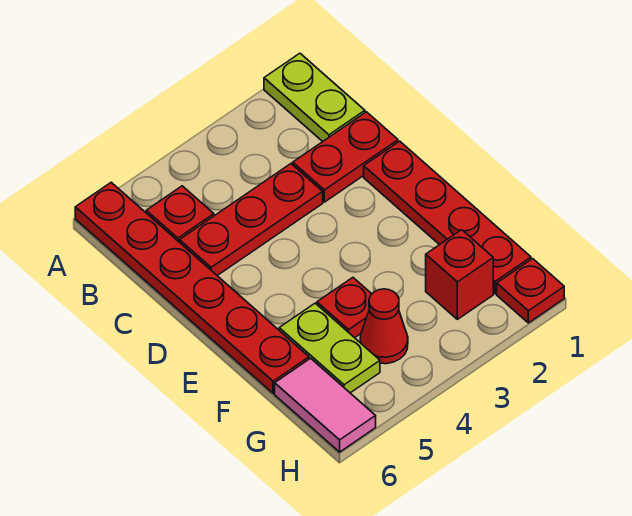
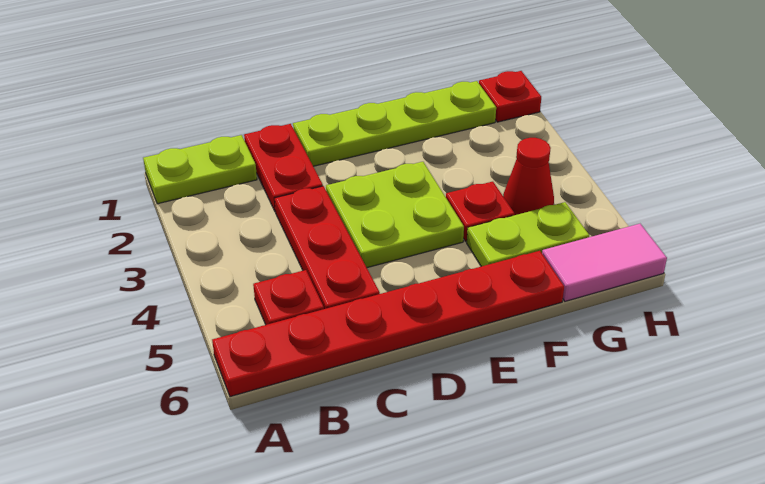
red plate D1:G1 level 1 -> lime plate D1:G1 level 1
none -> lime plate D3:E4 level 1
red brick G2 level 1 -> none

